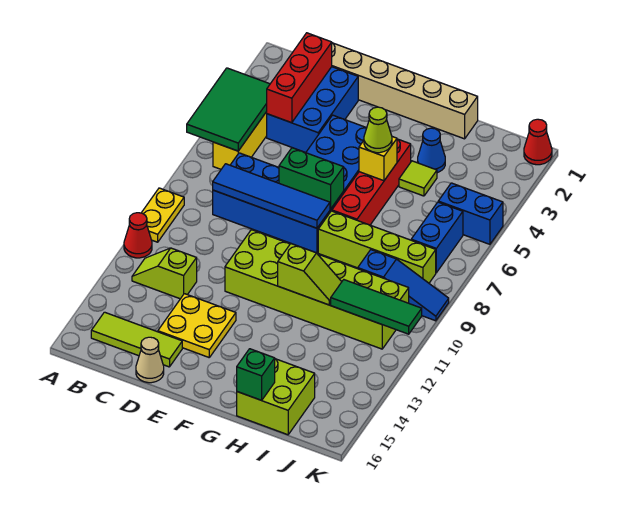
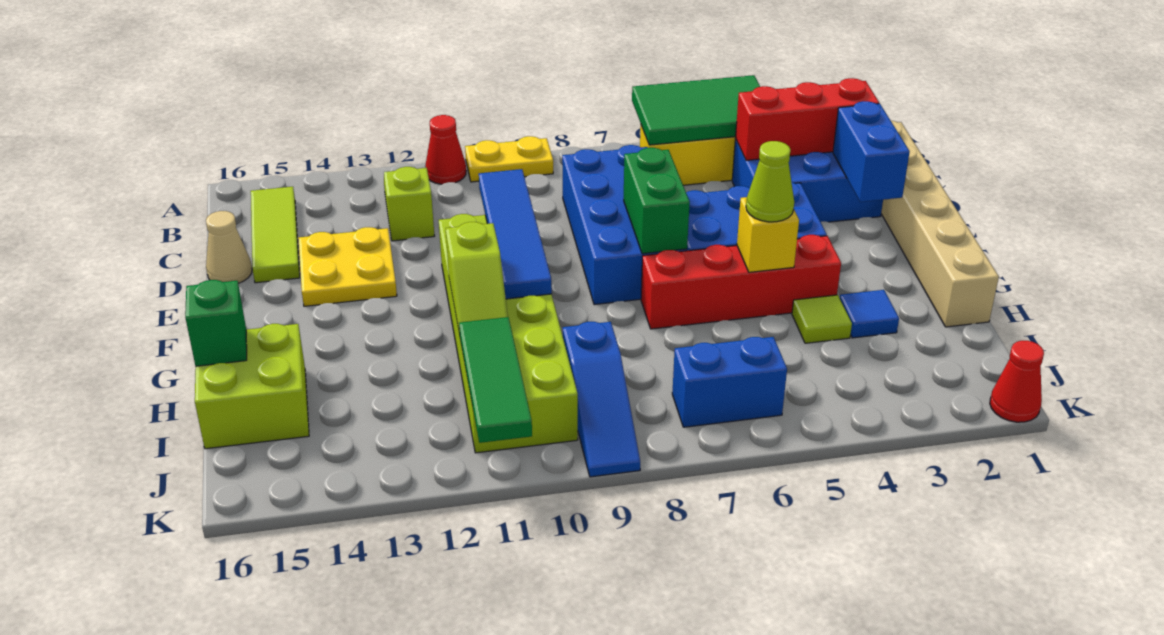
blue tile C8:F8 level 2 -> blue tile D10:G10 level 2
lime brick G8:J8 level 1 -> none
blue cone H3 level 1 -> blue tile H3 level 1
blue brick J5:K5 level 1 -> blue brick D2:E2 level 2

